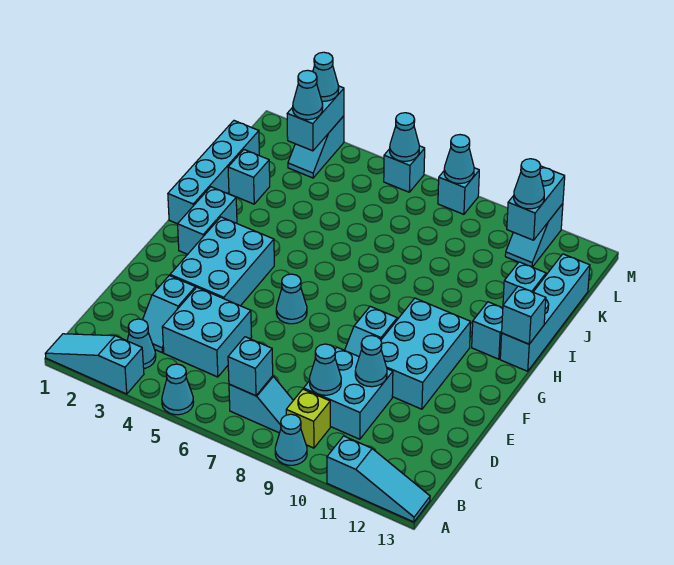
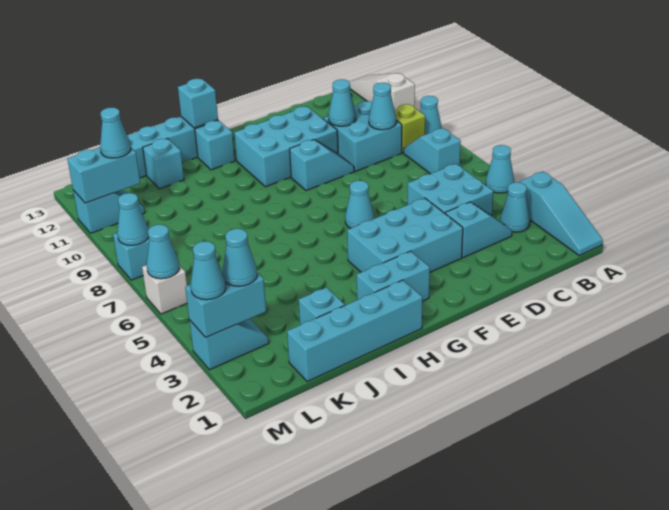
cyan slope A11:A13 level 1 top 11 -> white slope A11:A13 level 1 top 11
cyan brick B7 level 2 -> none
cyan brick M6 level 1 -> white brick M6 level 1

